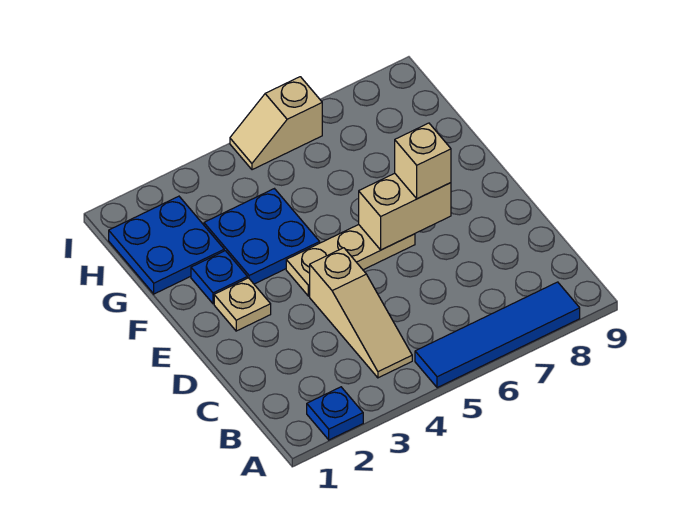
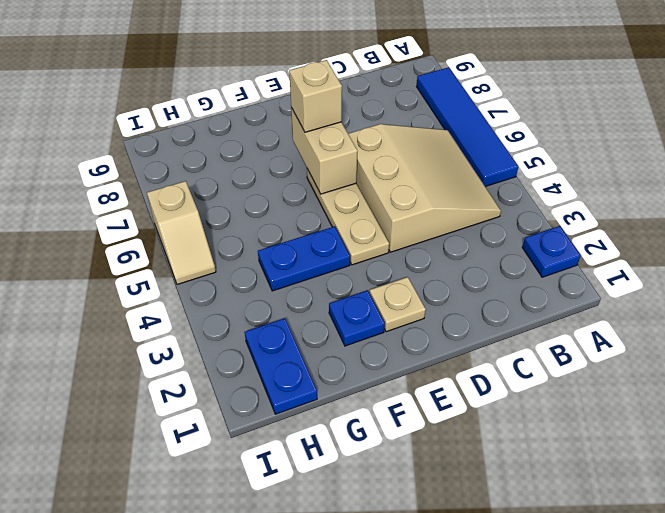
tan slope B4:D4 level 1 top D -> tan slope B4:D6 level 1 top D
blue plate F3:G4 level 1 -> blue plate F4:G4 level 1
blue plate G1:H2 level 1 -> blue plate H1:H2 level 1

